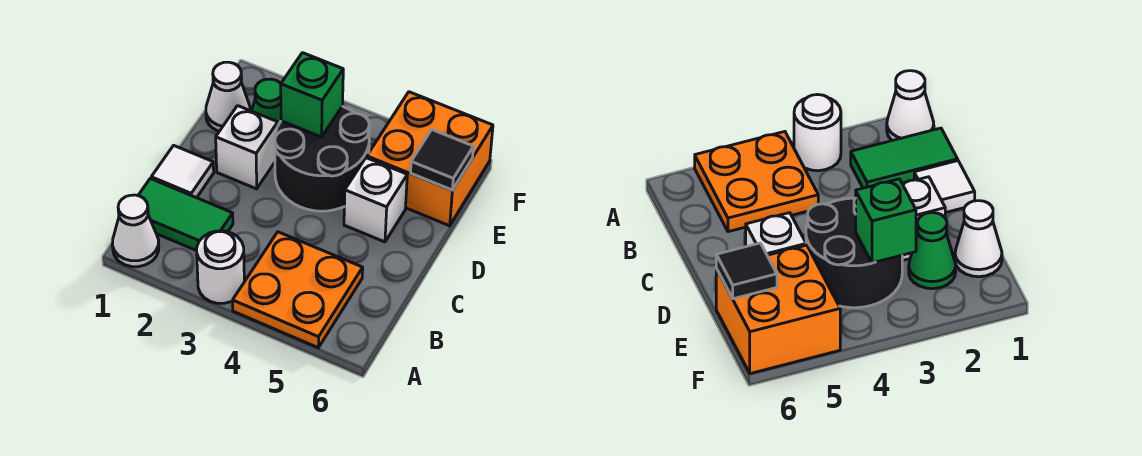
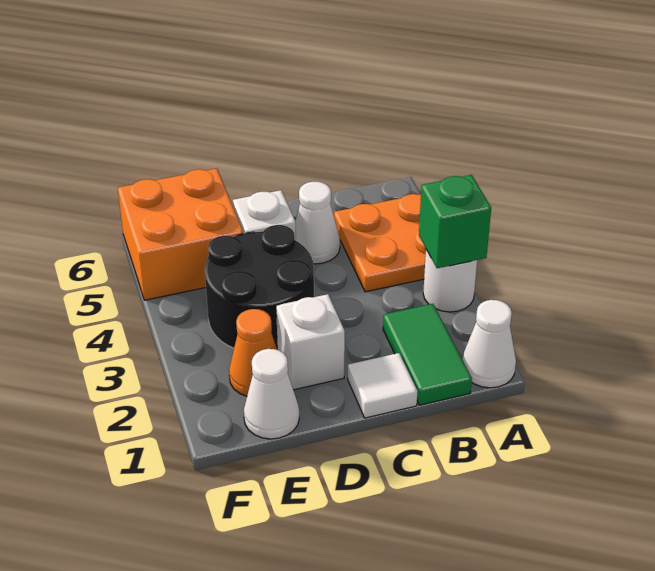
none -> white cone C5 level 1
green cone E2 level 1 -> orange cone E2 level 1
green brick E3 level 2 -> green brick A3 level 2
black tile E6 level 2 -> none

